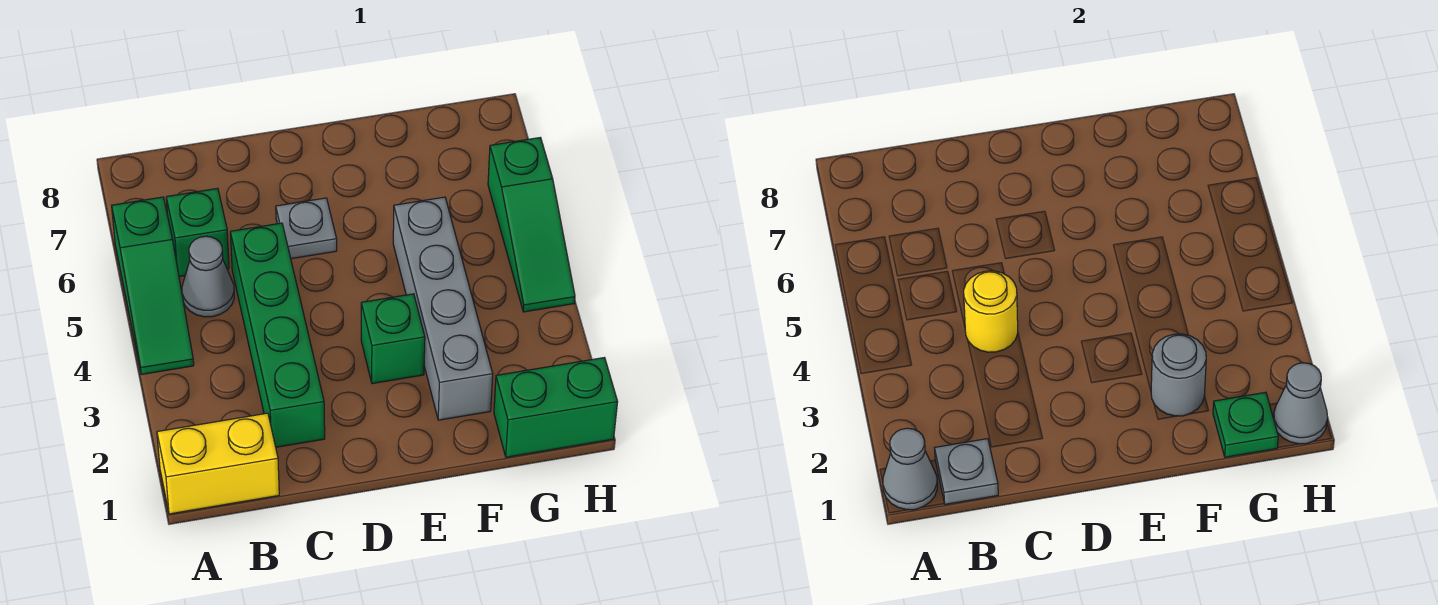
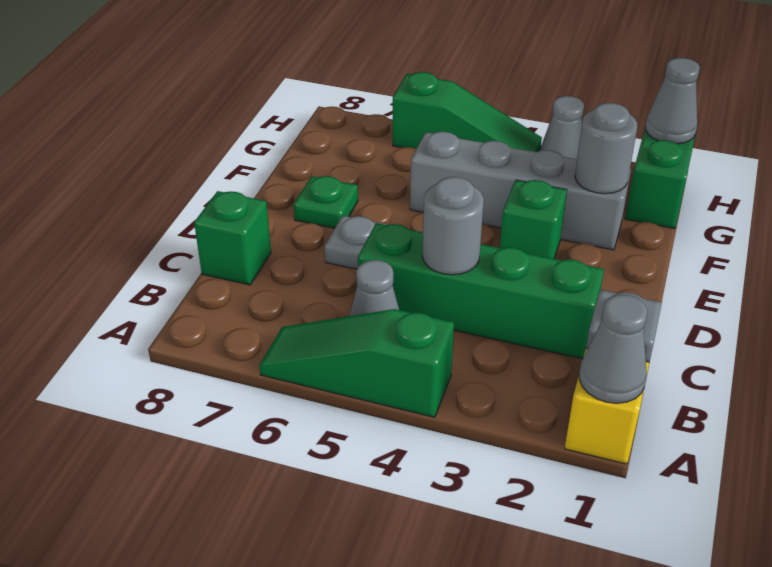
green slope A4:A6 level 1 top 6 -> green slope A4:A6 level 1 top 4
green brick B6 level 1 -> green brick C8 level 1
yellow round brick C4 level 2 -> grey round brick C4 level 2
green plate G1 level 2 -> green plate E7 level 1
none -> grey cone H3 level 1

